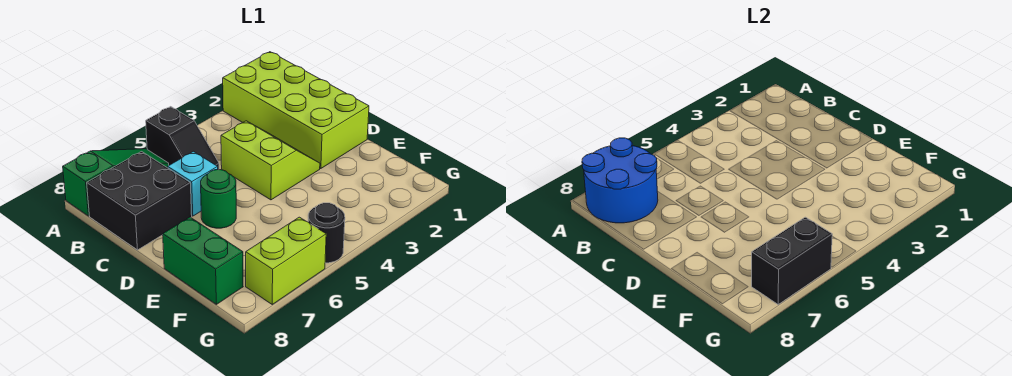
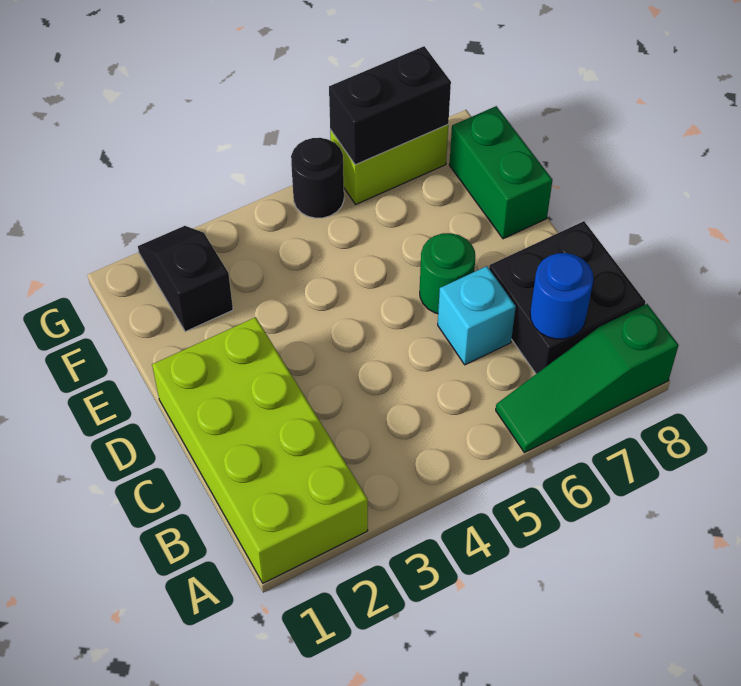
black slope A5:B5 level 1 top A -> black slope F2:G2 level 1 top F
blue round brick A7:B8 level 2 -> blue round brick B7 level 2
lime slope C3:D4 level 1 top 4 -> none

